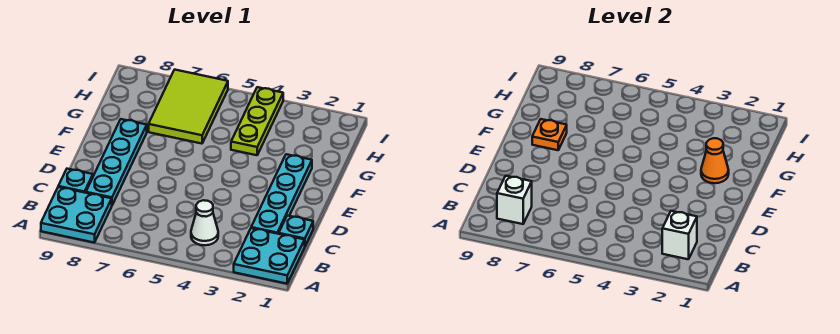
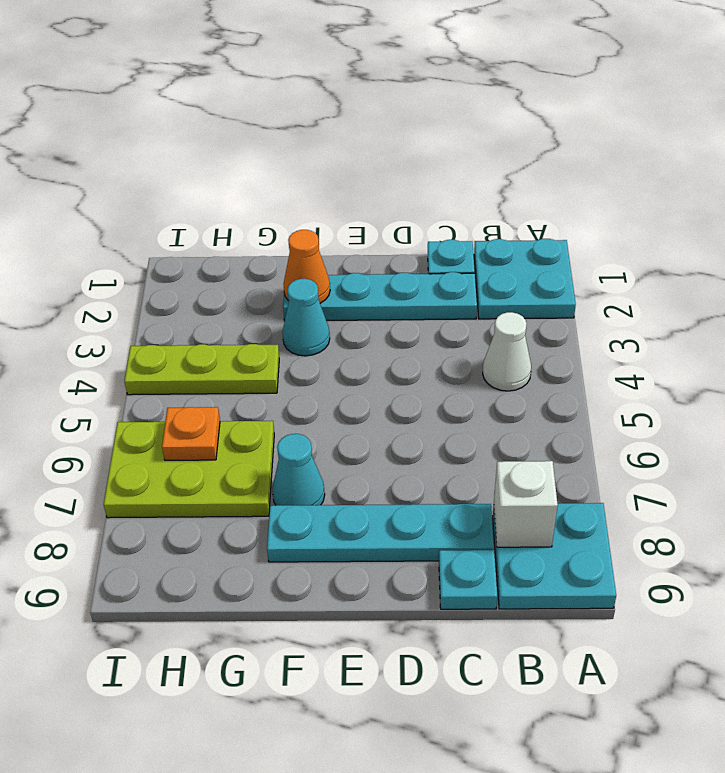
white brick B2 level 2 -> none
none -> cyan cone F3 level 1
none -> cyan cone F7 level 1
orange plate F8 level 2 -> orange plate H6 level 2
lime tile G6:I7 level 1 -> lime plate G6:I7 level 1

